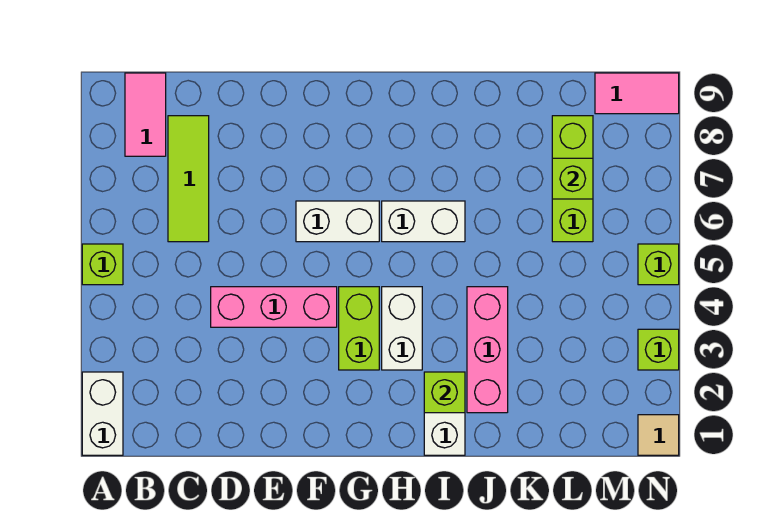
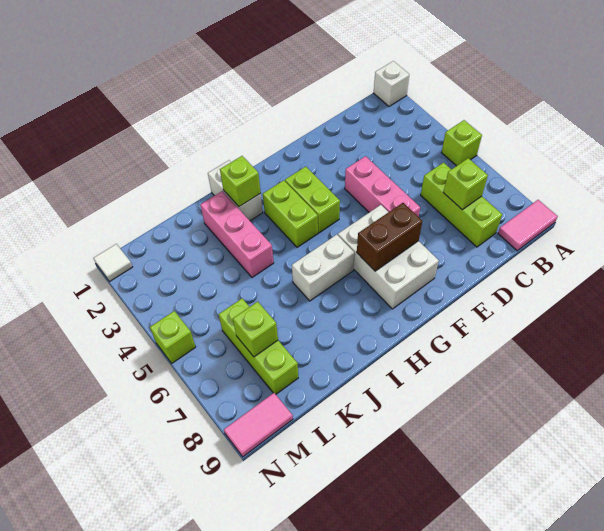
white brick A1:A2 level 1 -> white brick A1 level 1
pink tile B8:B9 level 1 -> pink tile A9:B9 level 1
lime tile C6:C8 level 1 -> lime brick C6:C8 level 1
pink brick D4:F4 level 1 -> pink brick E4:E6 level 1
white brick F6:G6 level 1 -> white brick F6:G8 level 1
none -> brown brick F7:G7 level 2
white brick H3:H4 level 1 -> lime brick H3:H4 level 1
tan tile N1 level 1 -> white tile N1 level 1
lime brick N3 level 1 -> lime brick C7 level 2

